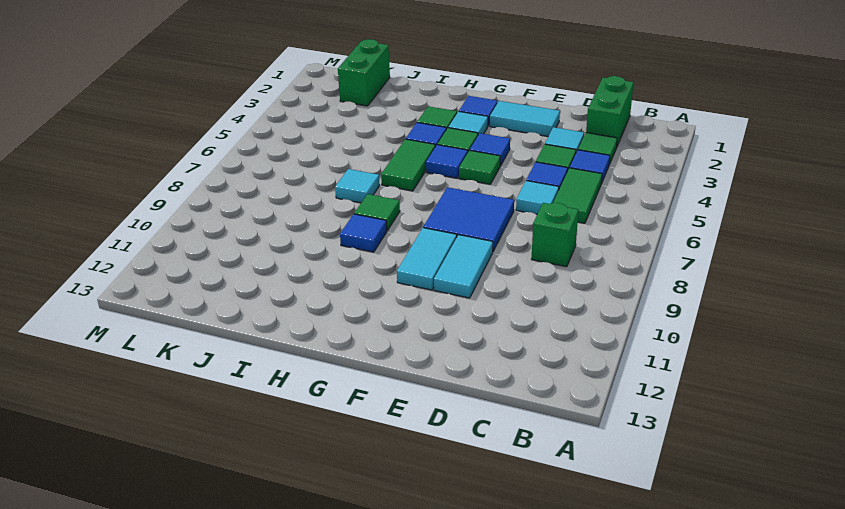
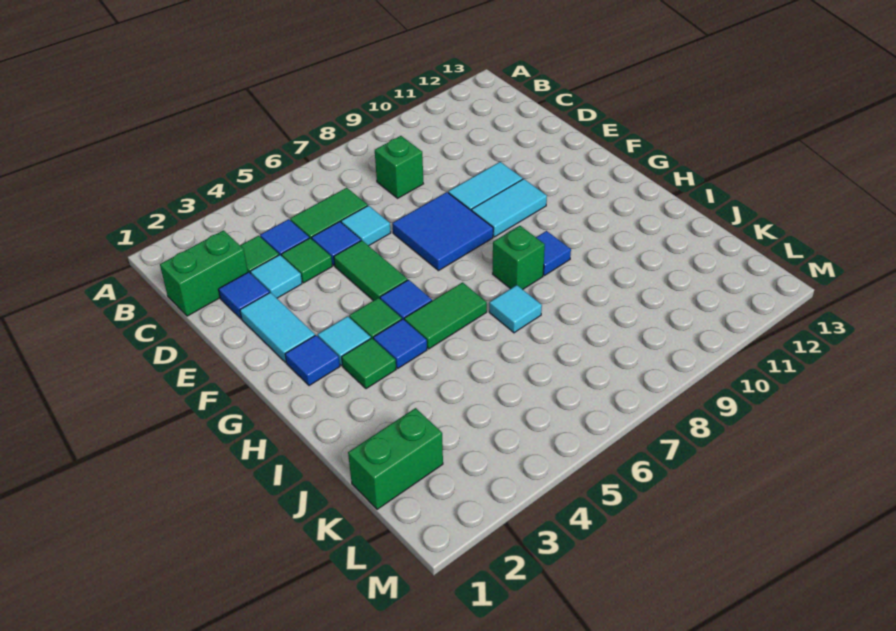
blue tile F4 level 1 -> blue tile D2 level 1
green tile F5 level 1 -> green tile E5:F5 level 1
green tile H8 level 1 -> green brick H8 level 1

